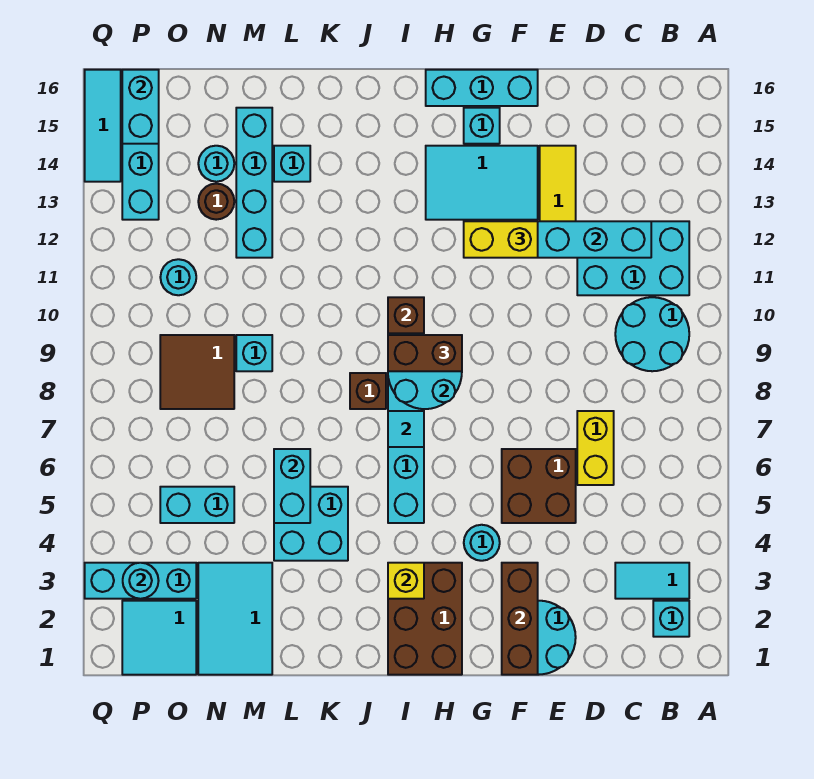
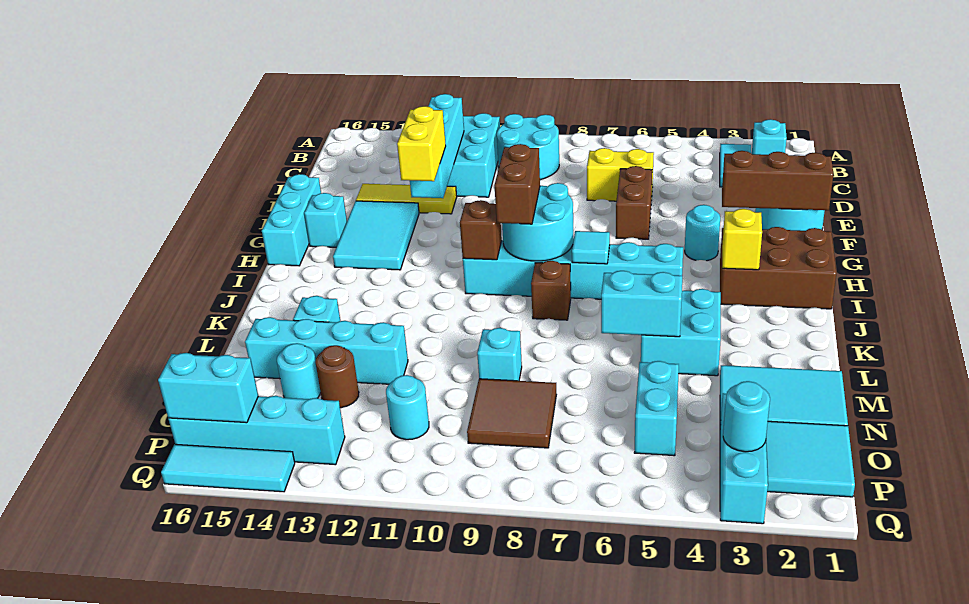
brown brick E5:F6 level 1 -> brown brick E6:F6 level 1

